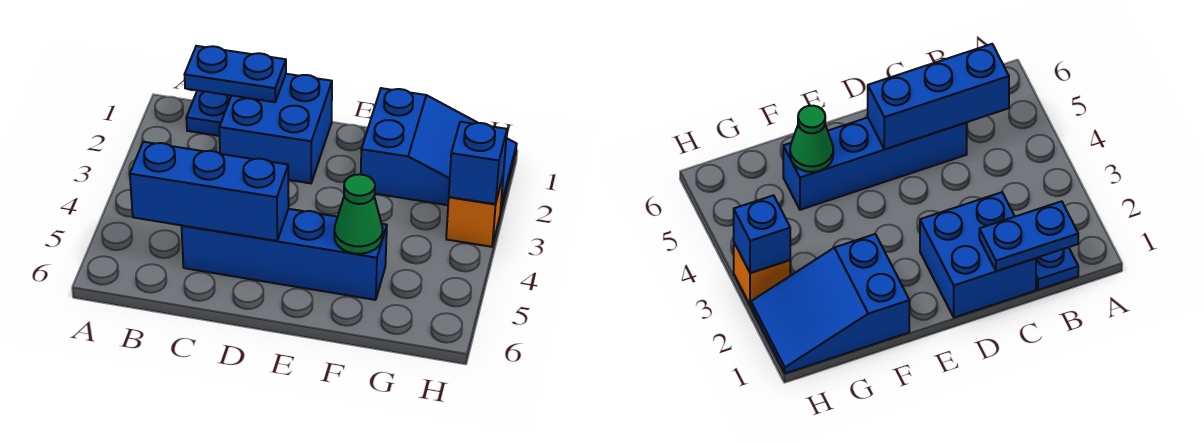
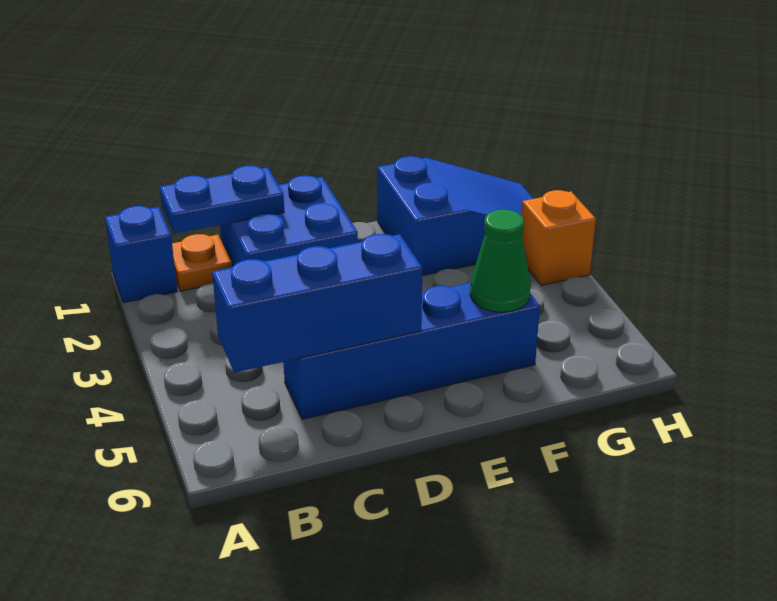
blue plate B1 level 1 -> orange plate B1 level 1
blue brick H3 level 2 -> blue brick A1 level 1

